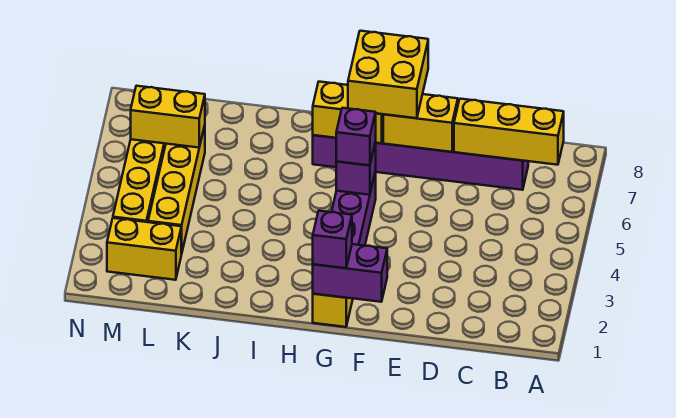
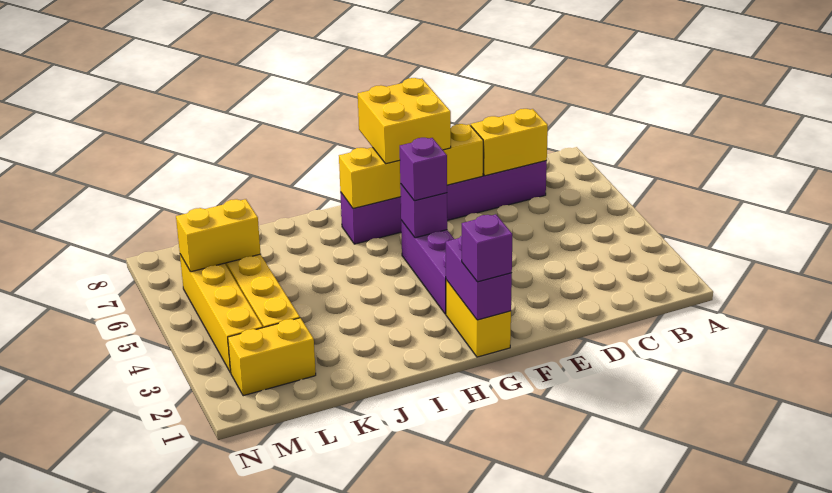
yellow brick B7:D7 level 2 -> yellow brick C7:D7 level 2
purple brick F1:G1 level 2 -> purple brick G1:G2 level 2

